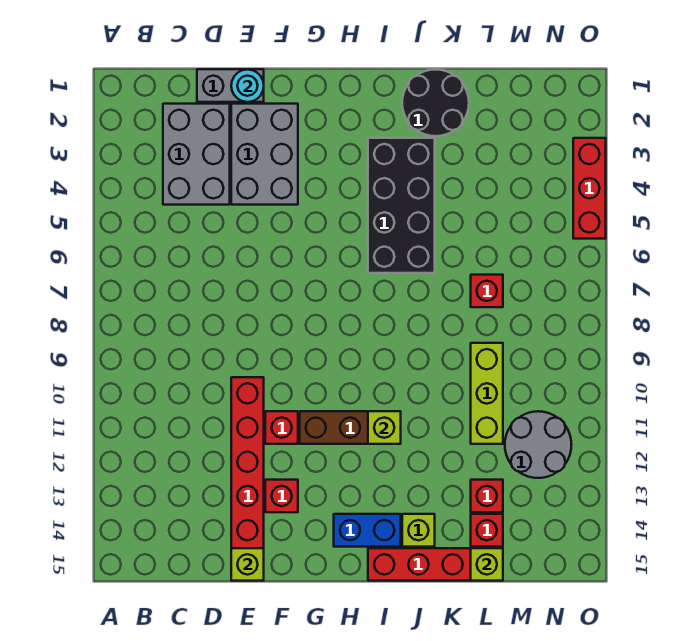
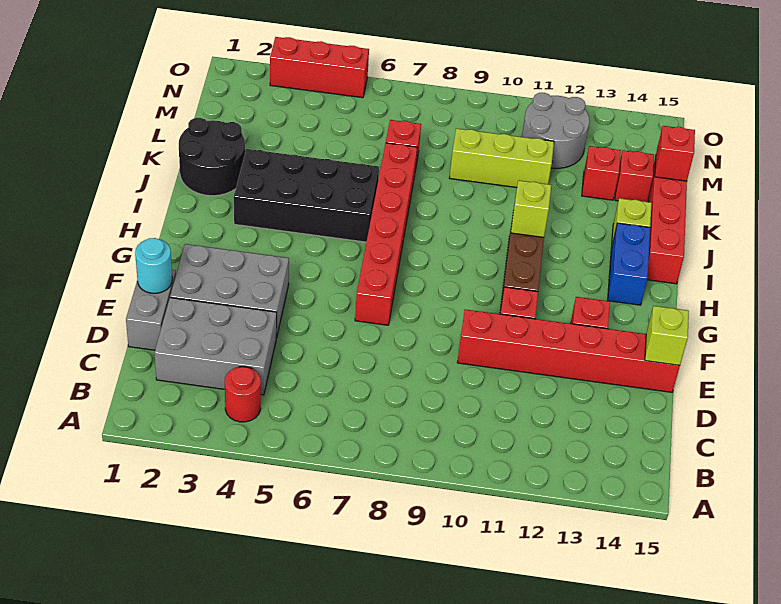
none -> red round brick B4 level 1
none -> red brick F7:K7 level 1
lime brick L15 level 2 -> red brick L15 level 2

